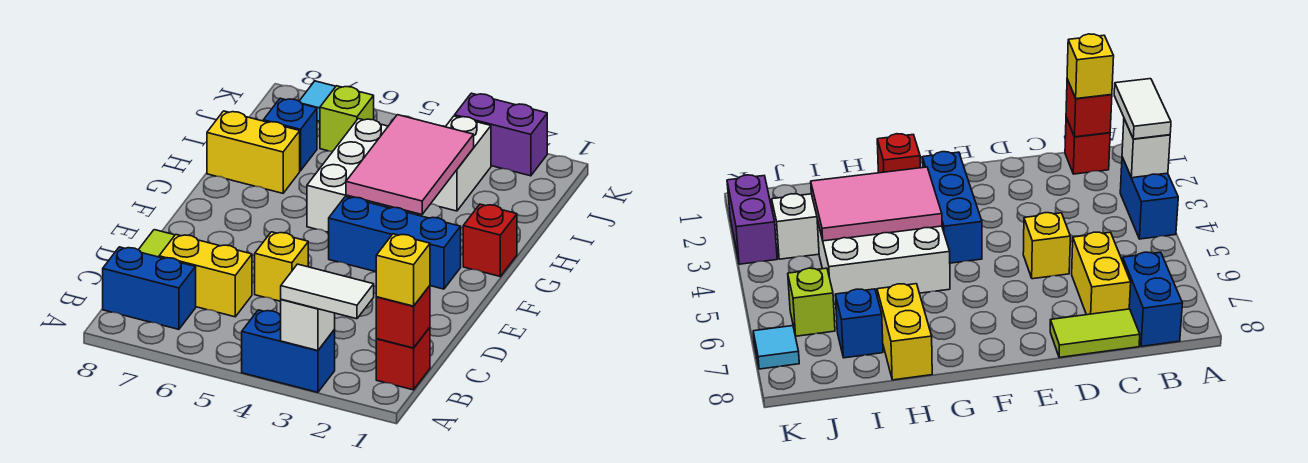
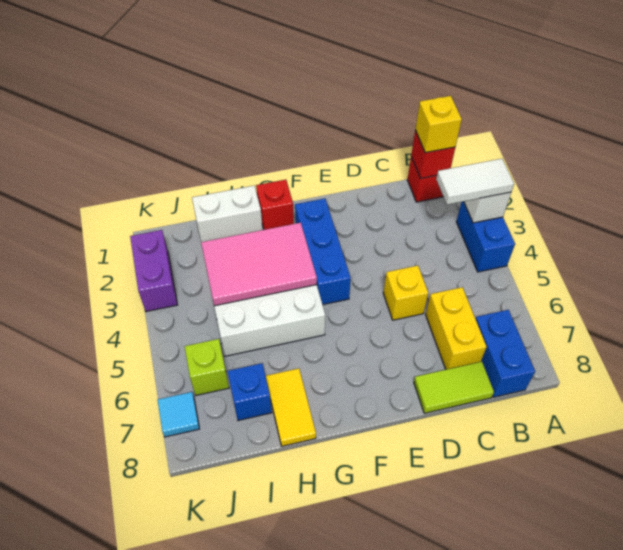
white tile A2:A3 level 3 -> white tile A3:B3 level 3
yellow brick H7:H8 level 1 -> yellow tile H7:H8 level 1
white brick I3:J3 level 1 -> white brick H1:I1 level 1

